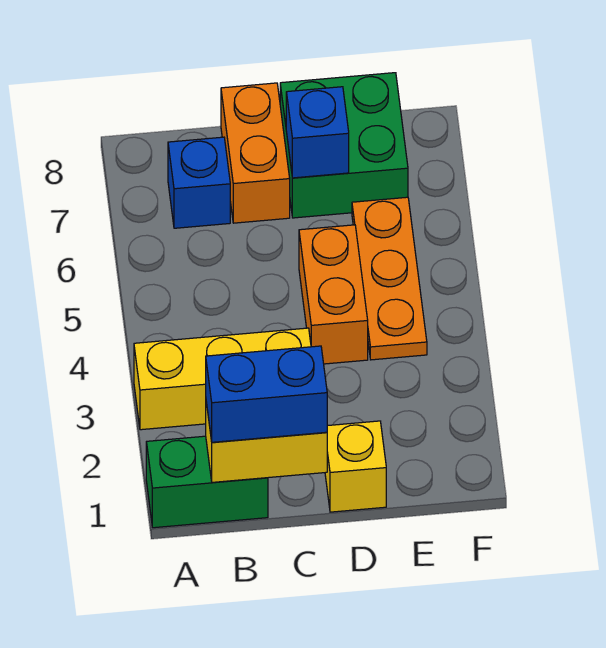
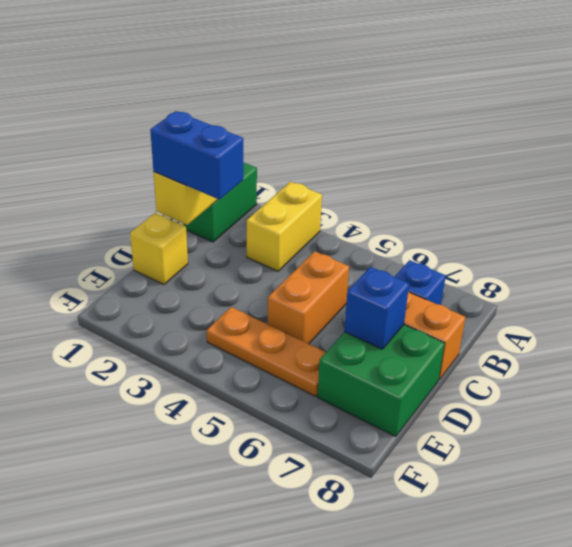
yellow brick A3:C3 level 1 -> yellow brick A3:B3 level 1
blue brick B1:C1 level 3 -> blue brick C1:C2 level 3
orange brick D4:D5 level 1 -> orange brick C5:D5 level 1

